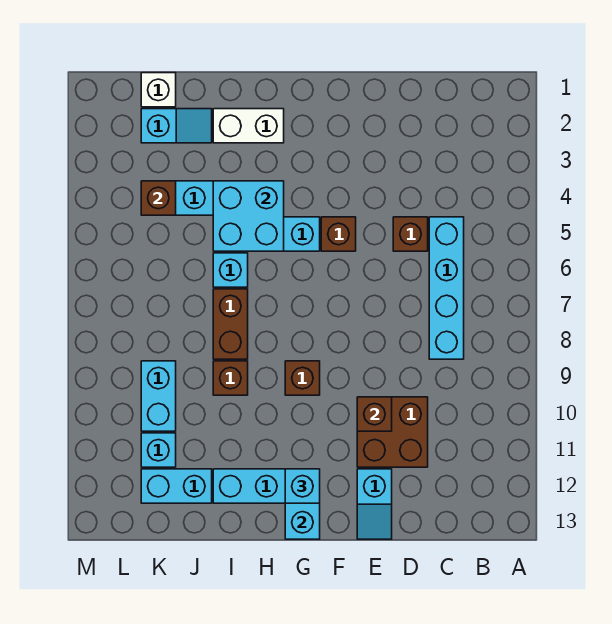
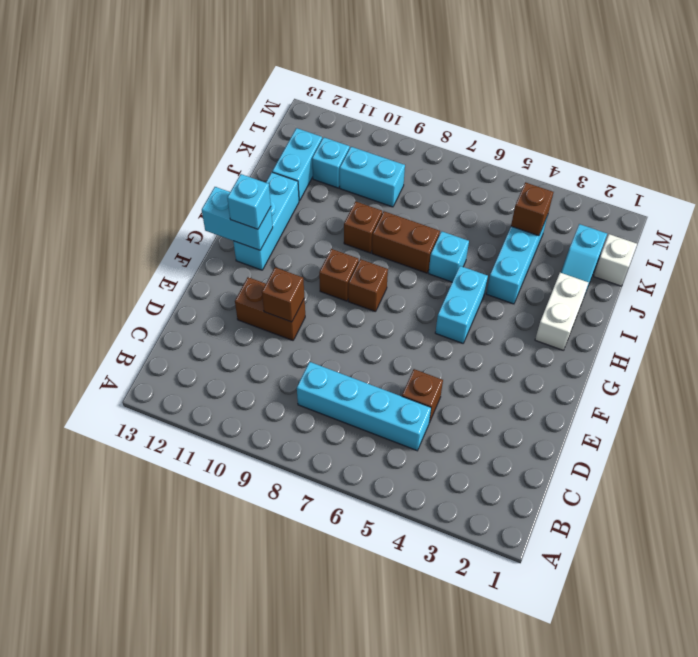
brown brick D10:E11 level 1 -> brown brick E10:E11 level 1
cyan slope E12:E13 level 1 top 12 -> none
brown brick F5 level 1 -> brown brick G8 level 1
cyan brick H4:I5 level 2 -> none

